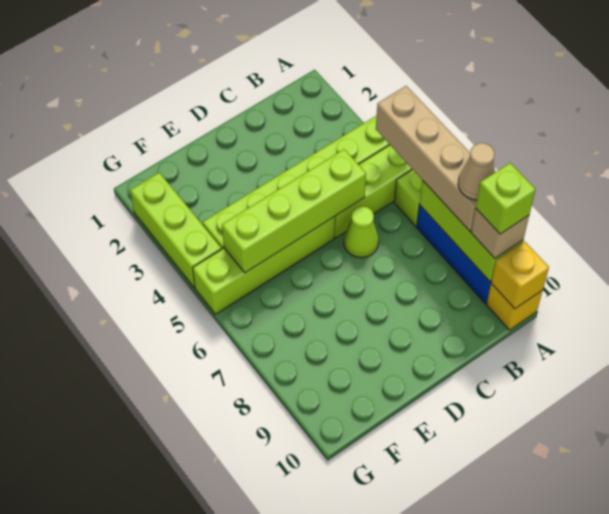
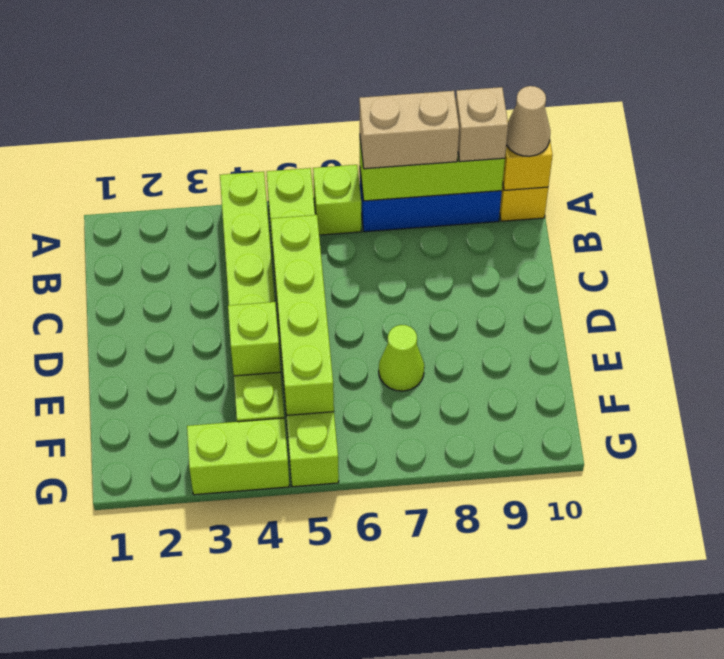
tan brick A5:A8 level 3 -> tan brick A7:A8 level 3
tan cone A8 level 4 -> tan cone A10 level 3
lime brick A9 level 4 -> lime brick E4 level 2
lime cone C6 level 1 -> lime cone E7 level 1
lime brick G2:G4 level 1 -> lime brick G3:G4 level 1

